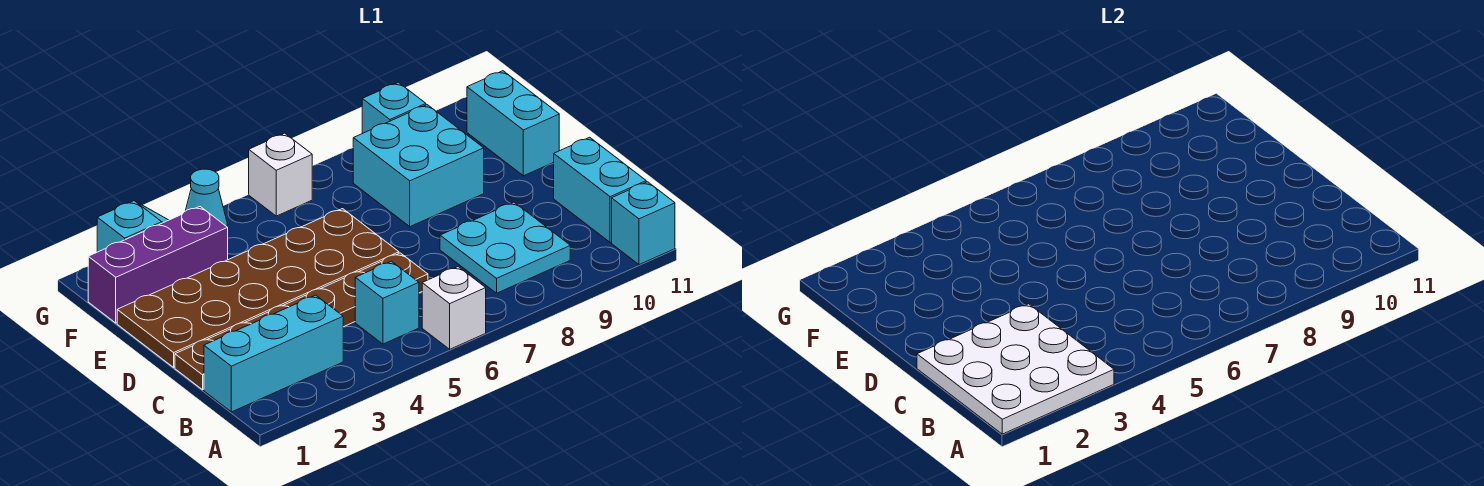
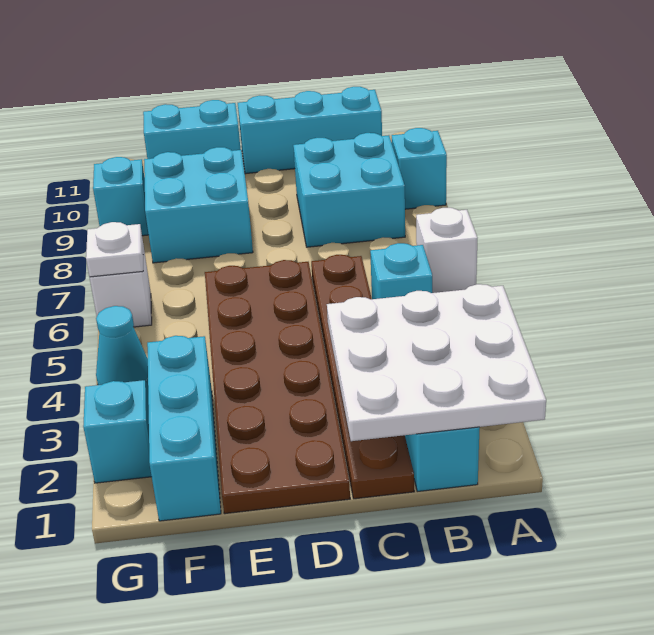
cyan brick A11 level 1 -> cyan brick A9 level 1
cyan plate B8:C9 level 1 -> cyan brick B8:C9 level 1
cyan brick B11:C11 level 1 -> cyan brick B11:D11 level 1
purple brick F1:F3 level 1 -> cyan brick F1:F3 level 1
none -> white plate G6 level 2

